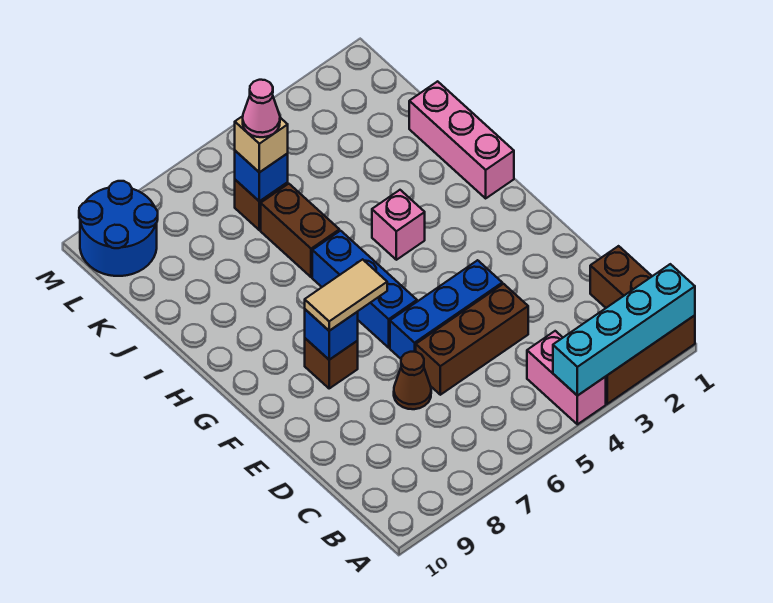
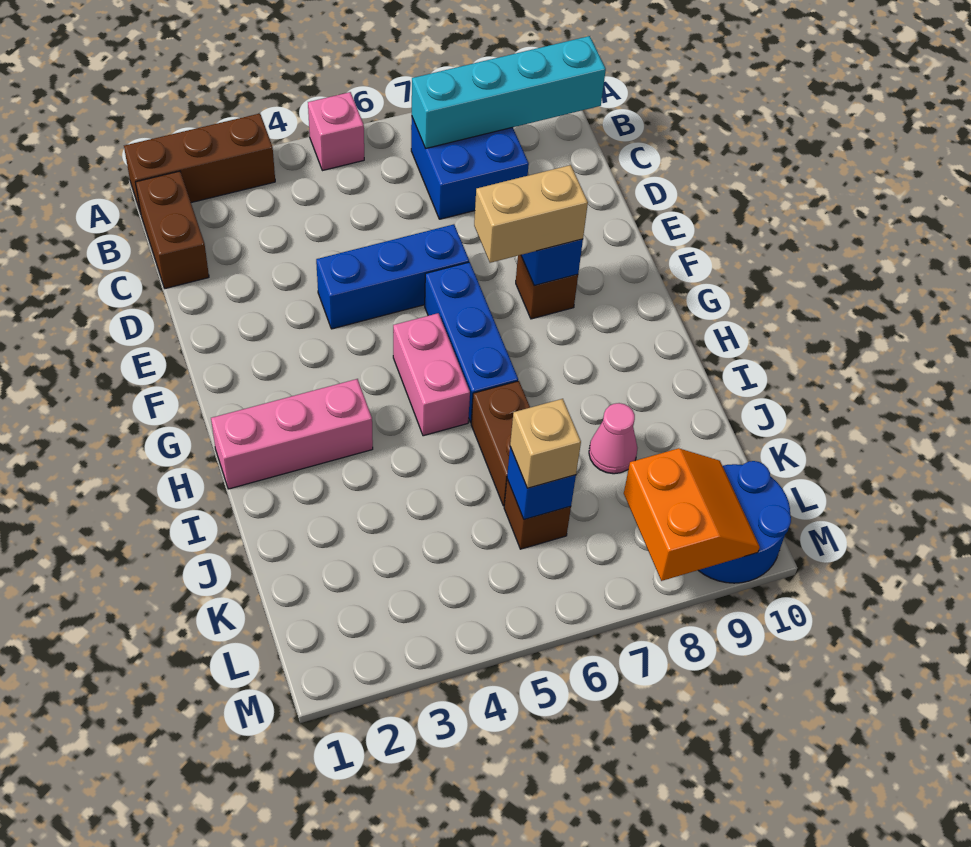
cyan brick A1:A4 level 2 -> cyan brick B7:B10 level 2
pink brick A4:B4 level 1 -> pink brick G5:H5 level 1
none -> blue brick B7:C8 level 1
brown brick D4:D6 level 1 -> none
brown cone D7 level 1 -> none
tan tile F7:F8 level 3 -> tan brick F7:F8 level 3
pink brick H1:J1 level 1 -> pink brick H1:H3 level 1
pink brick H4 level 1 -> pink brick A5 level 1
pink cone K6 level 4 -> pink cone J8 level 1
none -> orange slope L8:M9 level 2 top 8

